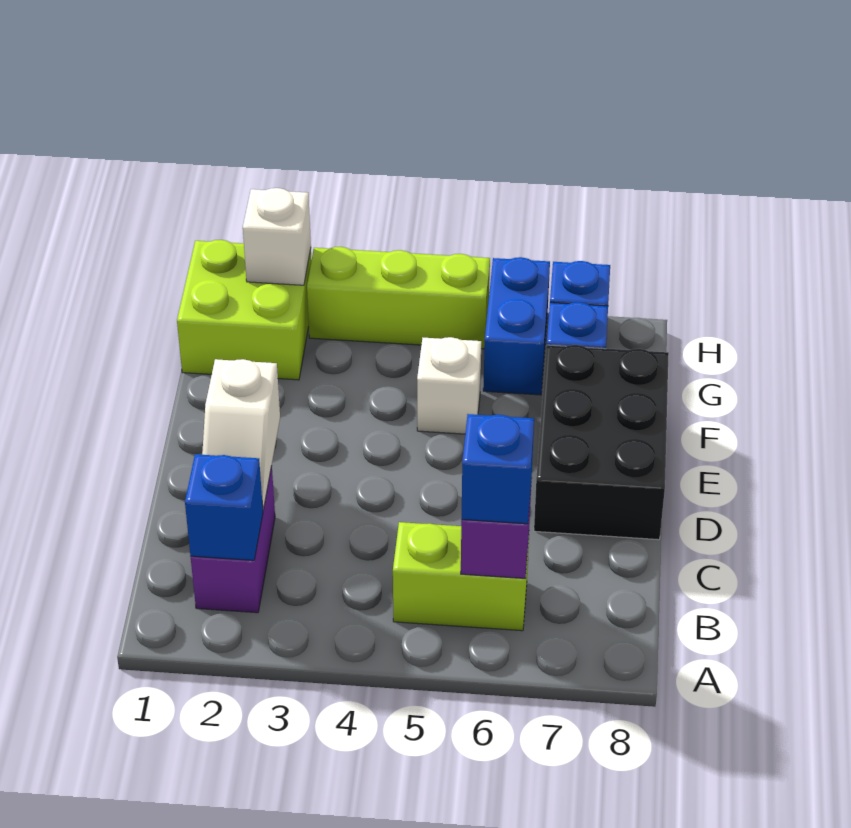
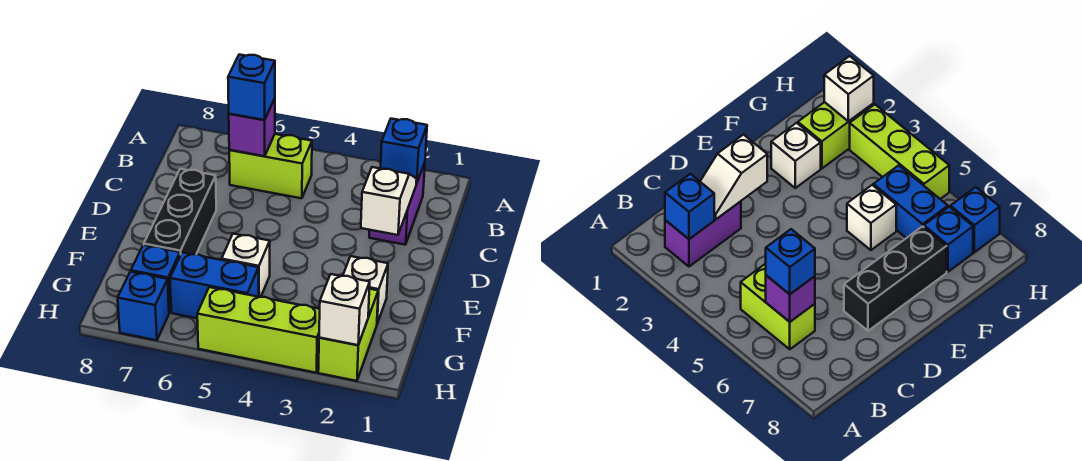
black brick D7:F8 level 1 -> black brick D7:F7 level 1
none -> white brick F2 level 1
lime brick G1:H2 level 1 -> lime brick G2:H2 level 1
blue brick G6:H6 level 1 -> blue brick G5:G6 level 1

